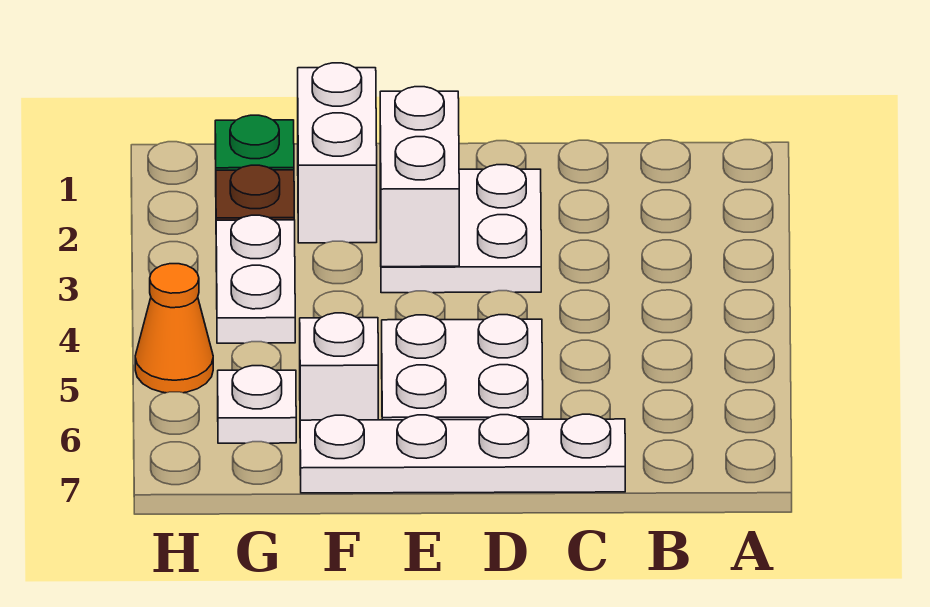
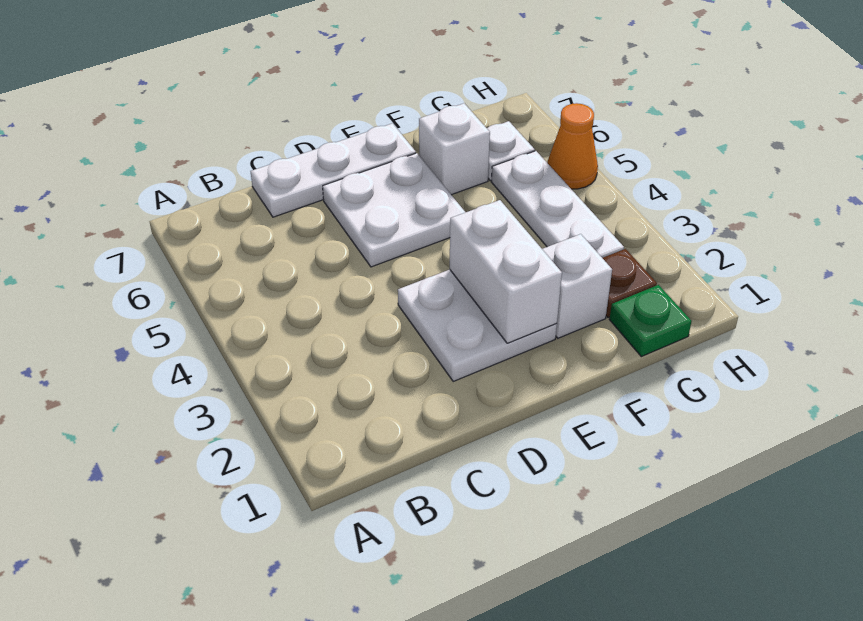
white plate C7:F7 level 1 -> white plate C7:E7 level 1
white brick F1:F2 level 1 -> white brick F2 level 1
white plate G3:G4 level 1 -> white plate G3:G5 level 1

